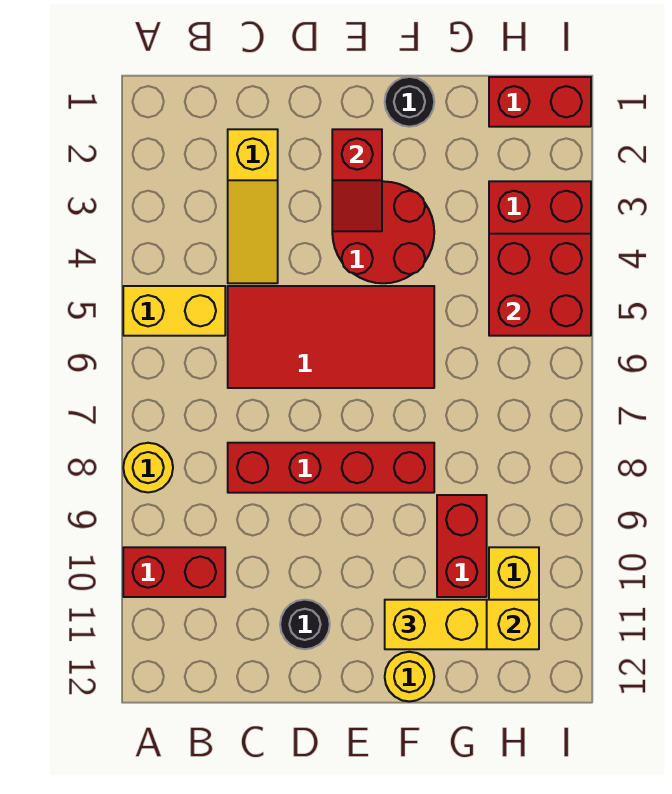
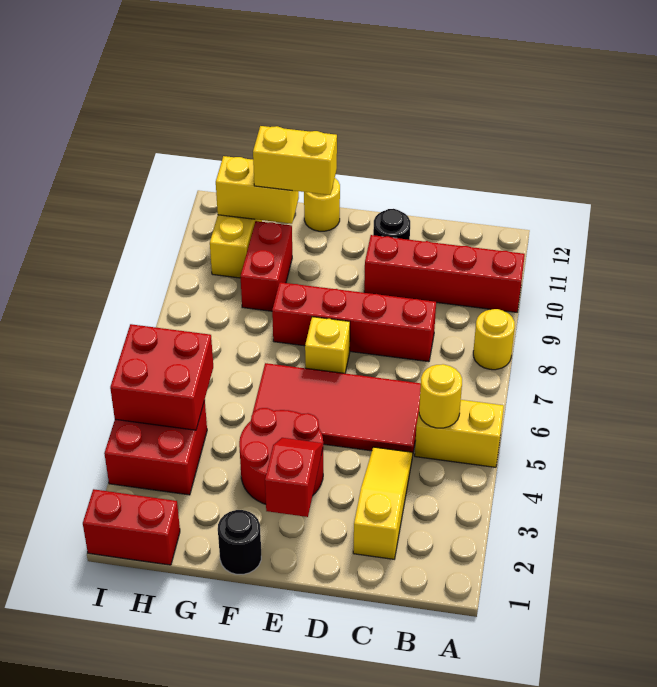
red brick A10:B10 level 1 -> red brick A10:D10 level 1
none -> yellow round brick B5 level 2
none -> yellow brick E7 level 1

